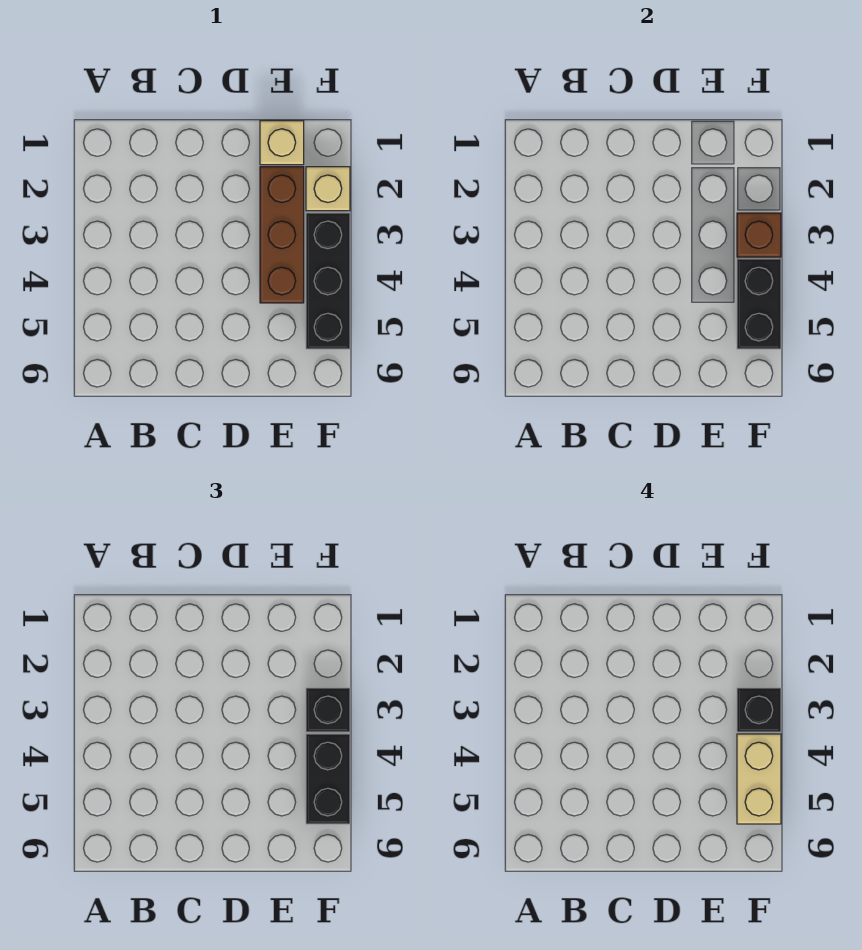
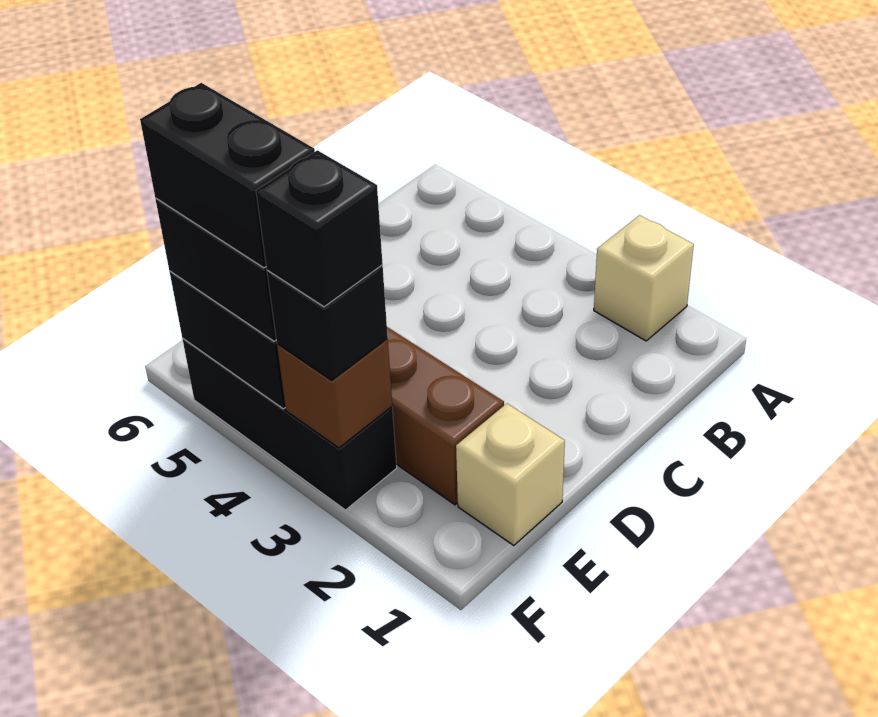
tan brick F2 level 1 -> tan brick A2 level 1
tan brick F4:F5 level 4 -> black brick F4:F5 level 4

